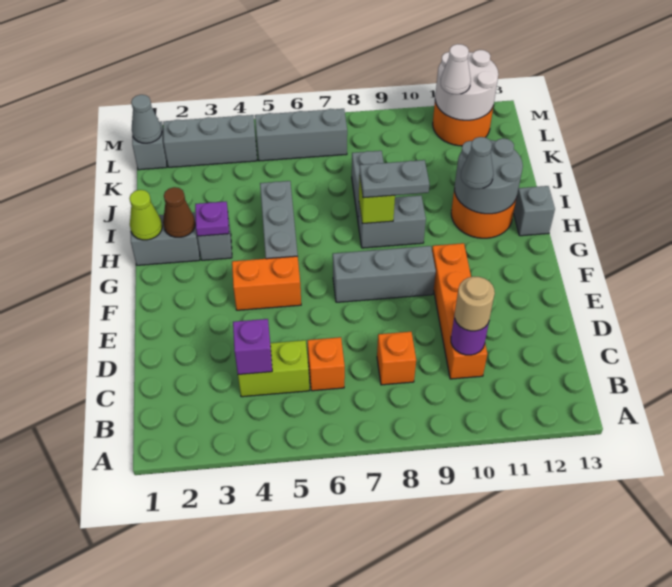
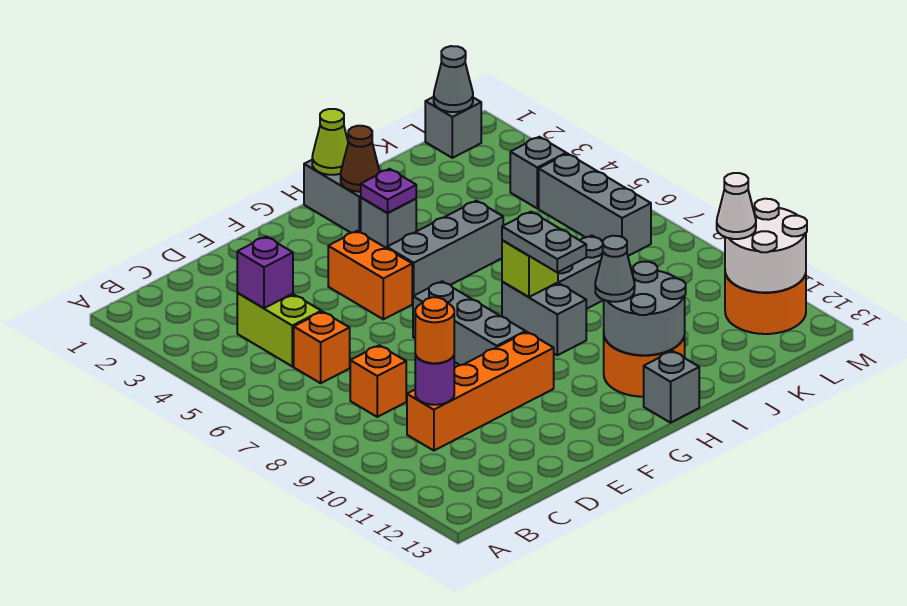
tan round brick C10 level 3 -> orange round brick C10 level 3
grey brick L2:L4 level 1 -> grey brick L4 level 1

